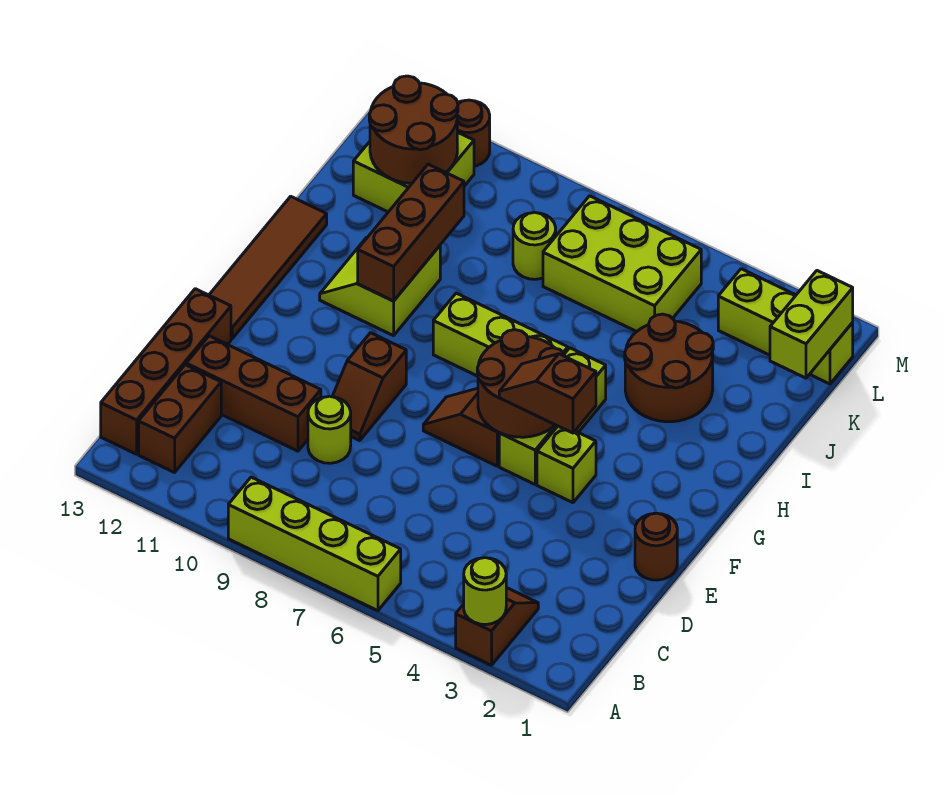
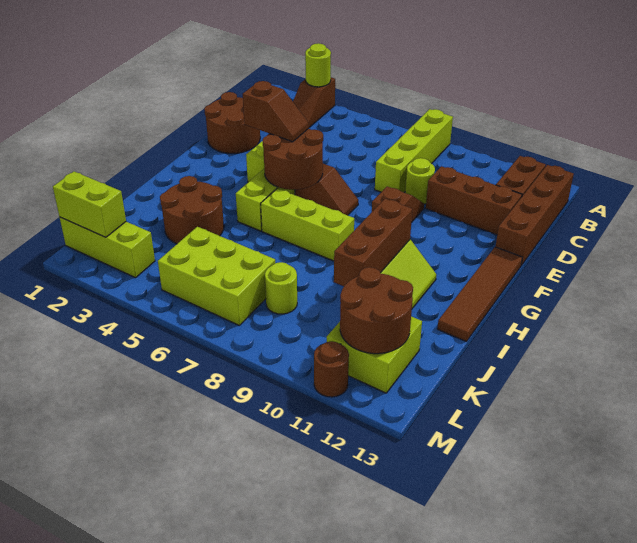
lime brick A6:A9 level 1 -> lime brick A8:D8 level 1
brown round brick E1 level 1 -> brown round brick D1:E2 level 1
lime brick K1:L1 level 2 -> lime brick L1:L2 level 2

